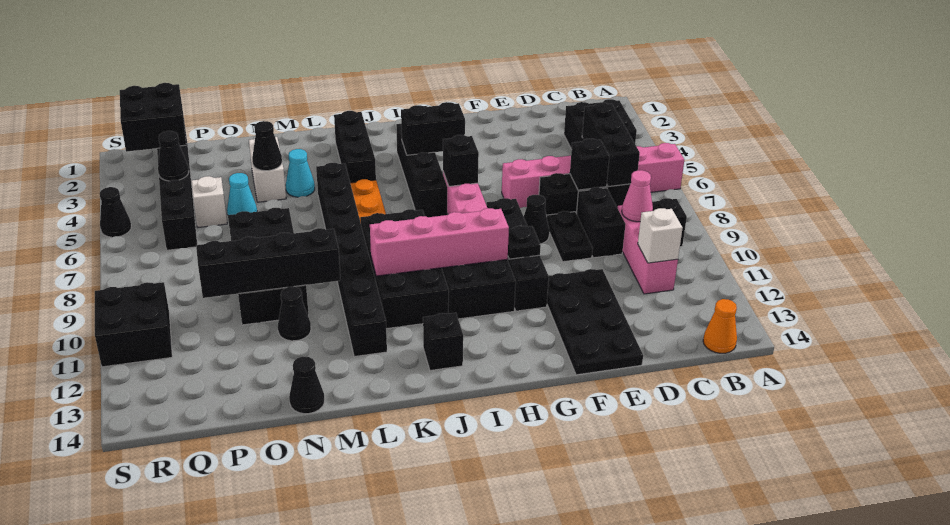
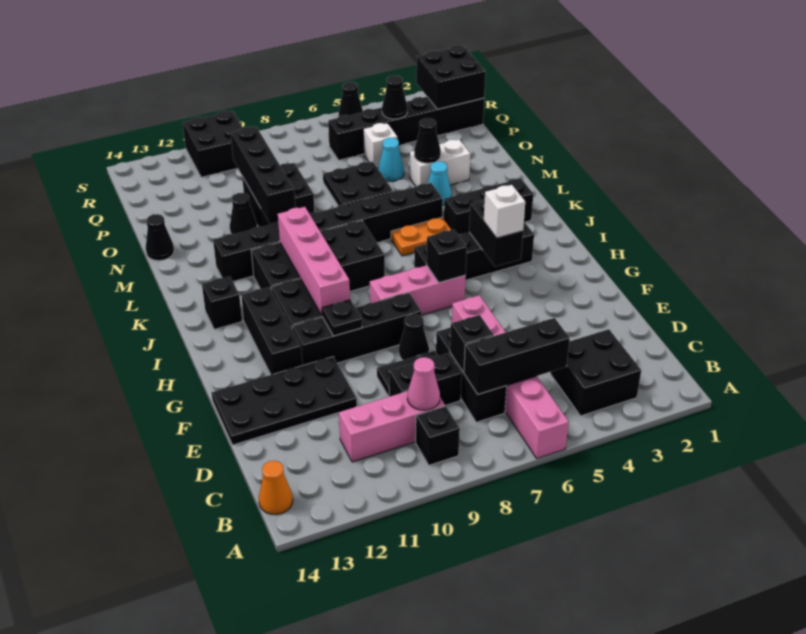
white brick C11 level 2 -> white brick H4 level 3
none -> black brick G12:I12 level 1

